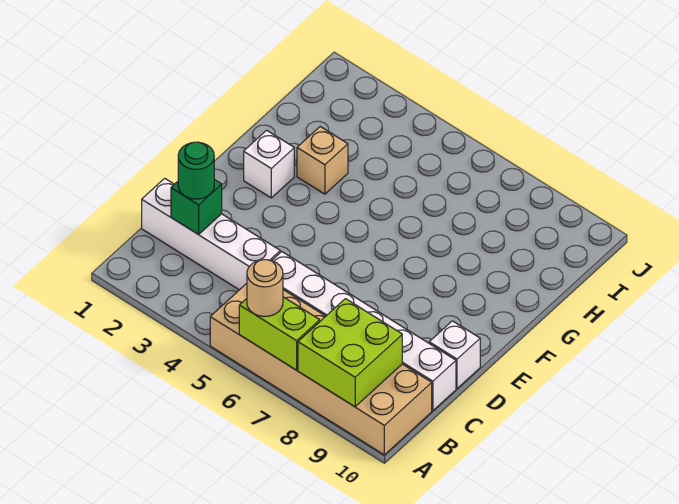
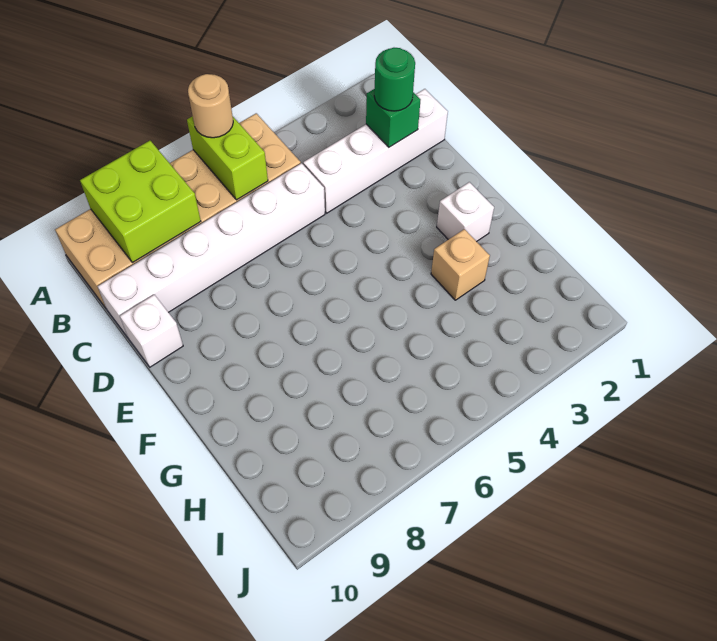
lime brick A6:A7 level 2 -> lime brick A6:B6 level 2

